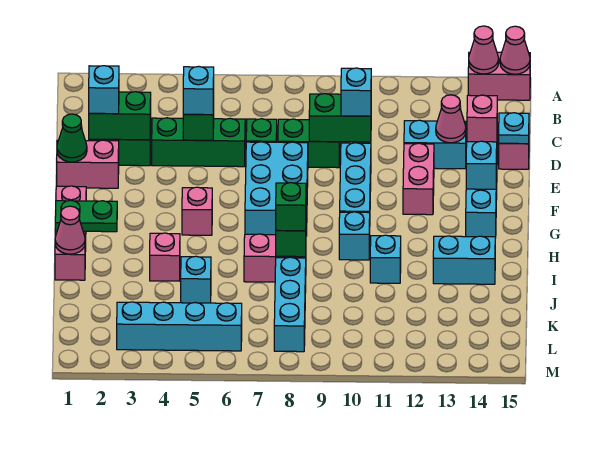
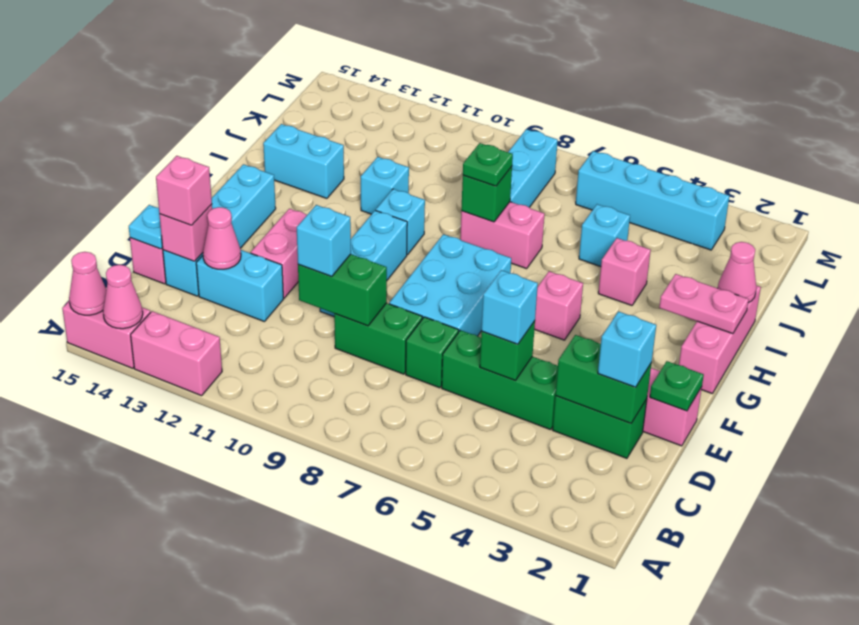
none -> pink brick A12:A13 level 1
none -> pink brick D14 level 3
green cone E1 level 2 -> green plate E1 level 2
cyan brick F14 level 2 -> none
green plate H1:H2 level 2 -> pink plate H1:H2 level 2
green brick I8 level 3 -> green plate I8 level 3

